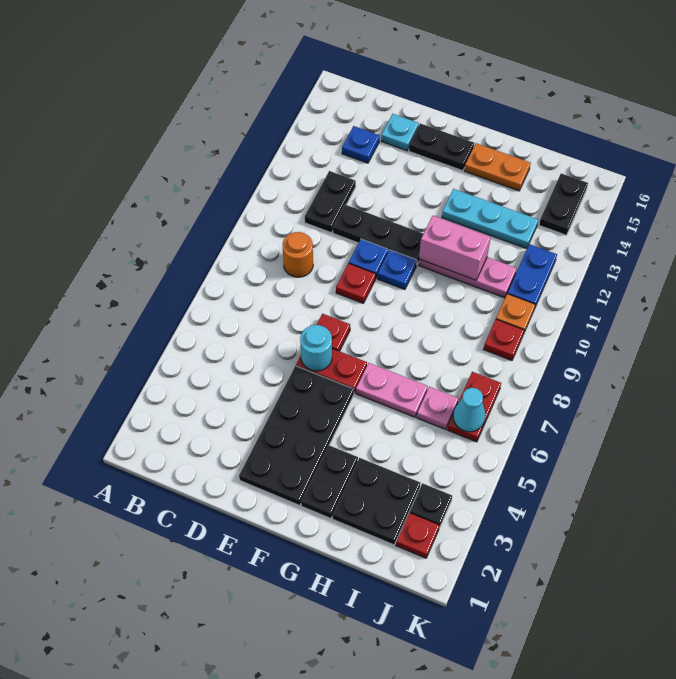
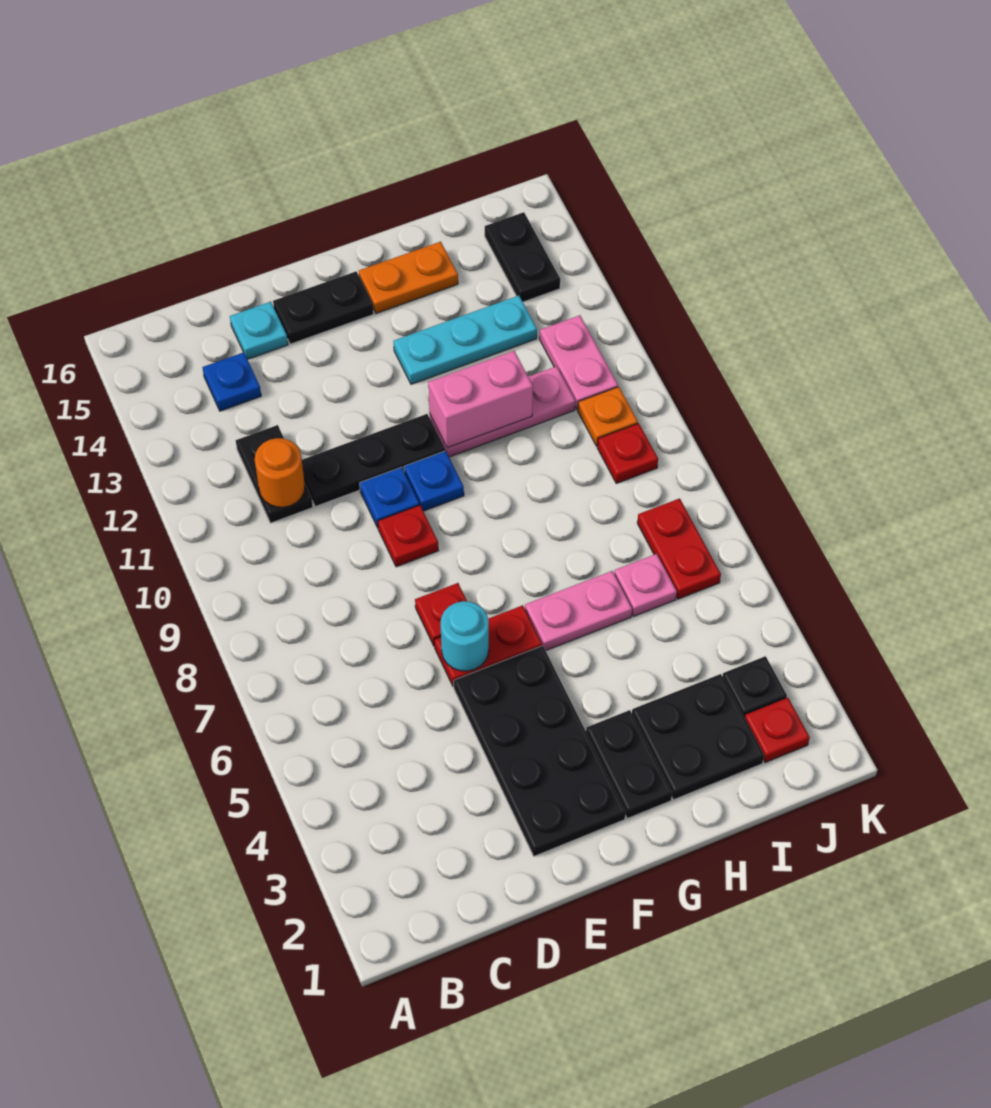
orange round brick C9 level 1 -> orange round brick C11 level 2
cyan cone J6 level 2 -> none
blue plate J11:J12 level 1 -> pink plate J11:J12 level 1

